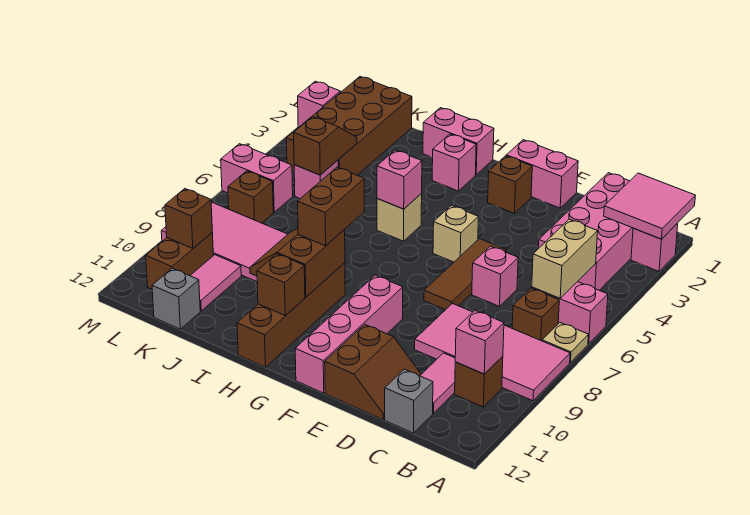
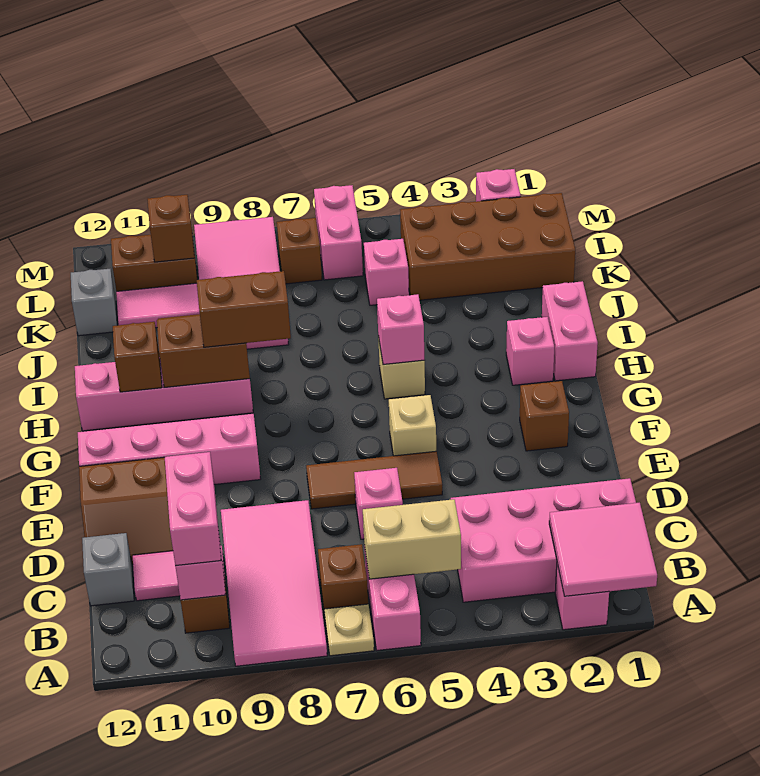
pink brick E1:F1 level 1 -> pink brick B10:C10 level 3
brown brick H9:H12 level 1 -> pink brick H9:H12 level 1
brown slope K4:K5 level 2 top 5 -> none

